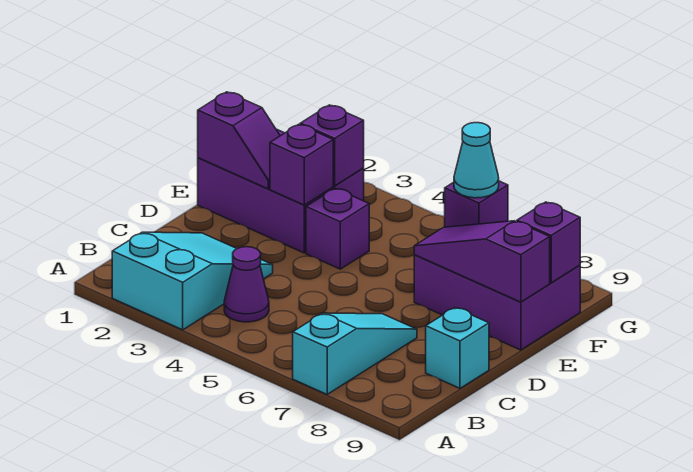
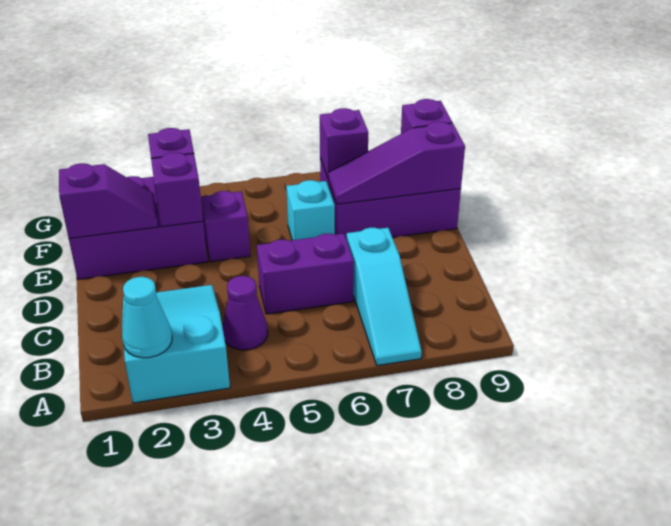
cyan slope A7:C7 level 1 top A -> cyan slope A7:C7 level 1 top C
none -> purple brick C5:C6 level 1
cyan brick C9 level 1 -> cyan brick E6 level 1
cyan cone F7 level 3 -> cyan cone A2 level 2

